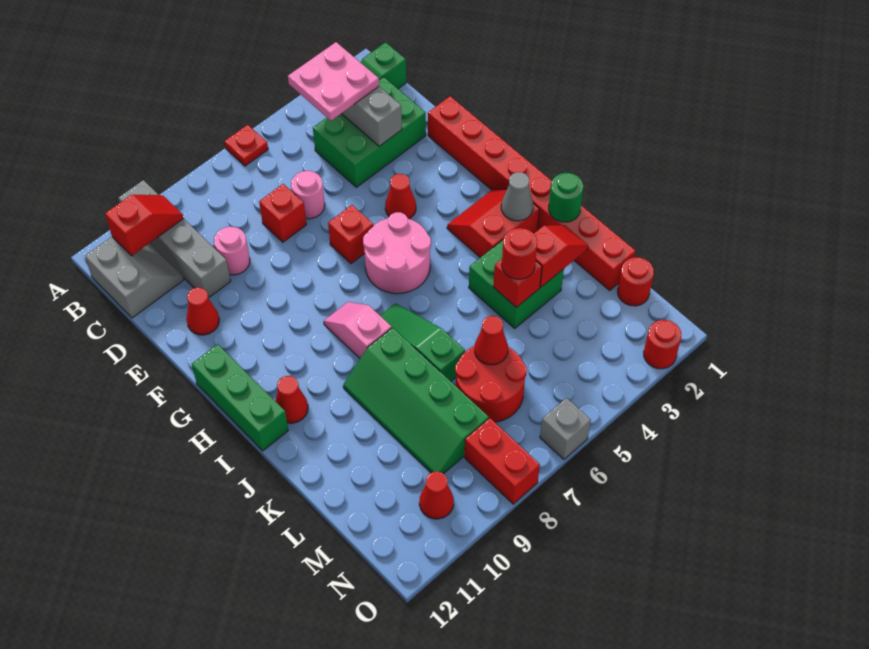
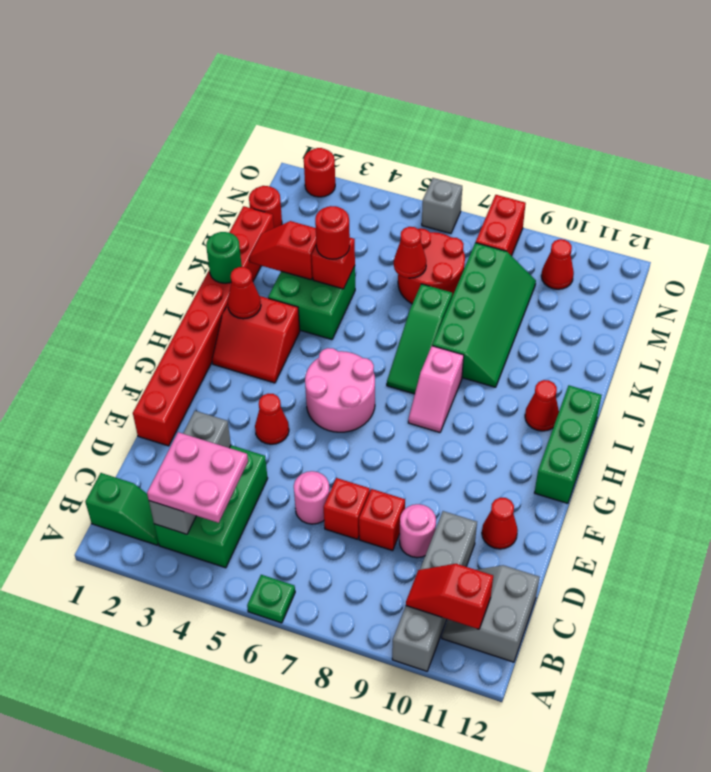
red plate A6 level 1 -> green plate A6 level 1
green brick C2:D4 level 1 -> green brick B3:D4 level 1
red brick F6 level 1 -> red brick D8 level 1
grey cone I2 level 2 -> red cone I2 level 2

